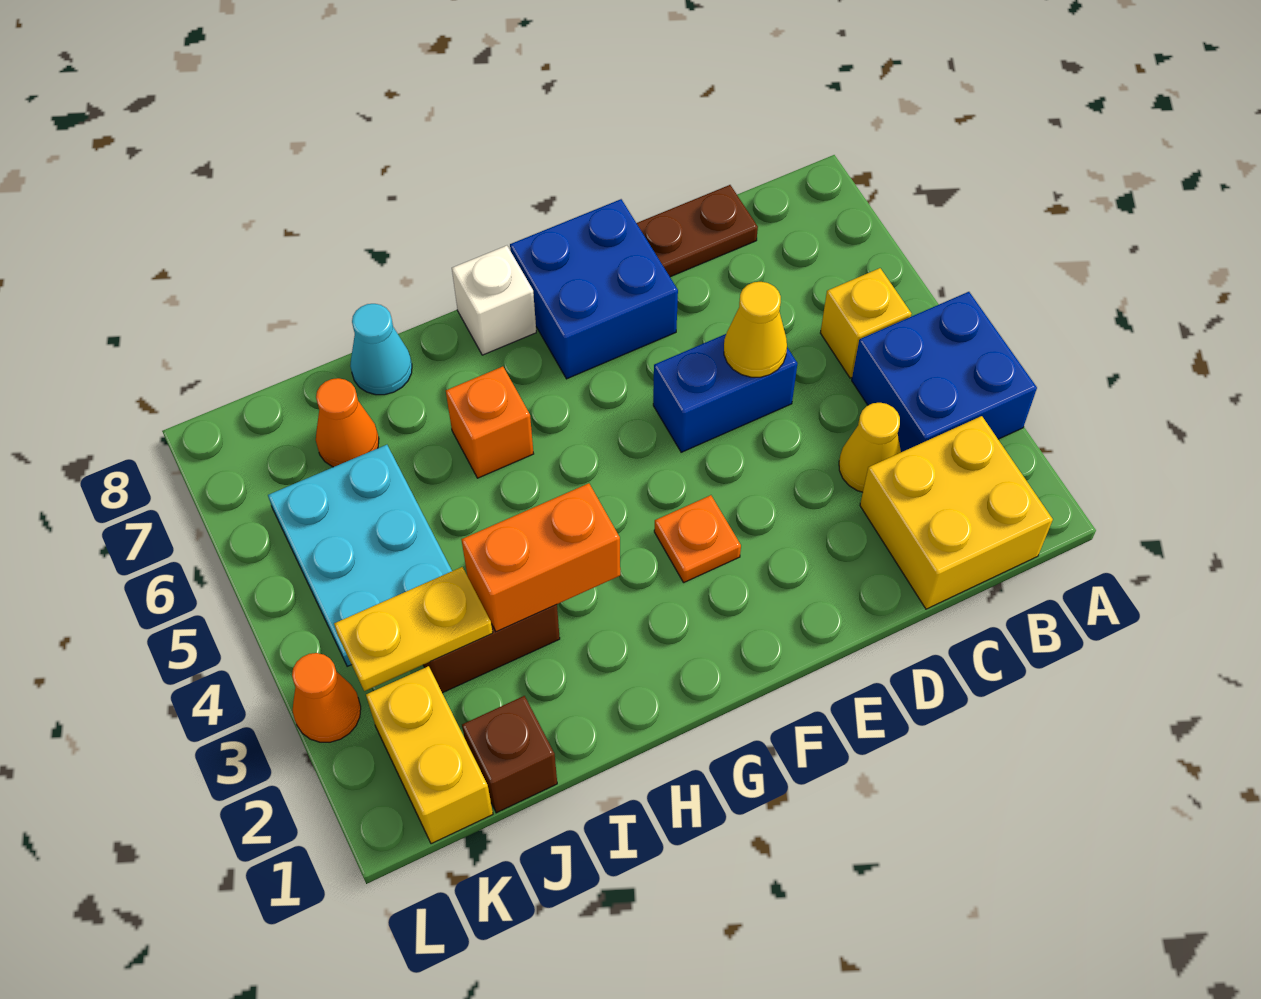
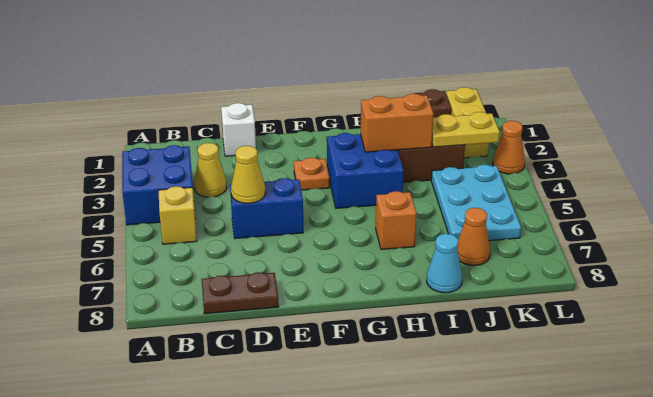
yellow brick B1:C2 level 1 -> none
blue brick E7:F8 level 1 -> blue brick G3:H4 level 1
white brick G8 level 1 -> white brick D1 level 1

